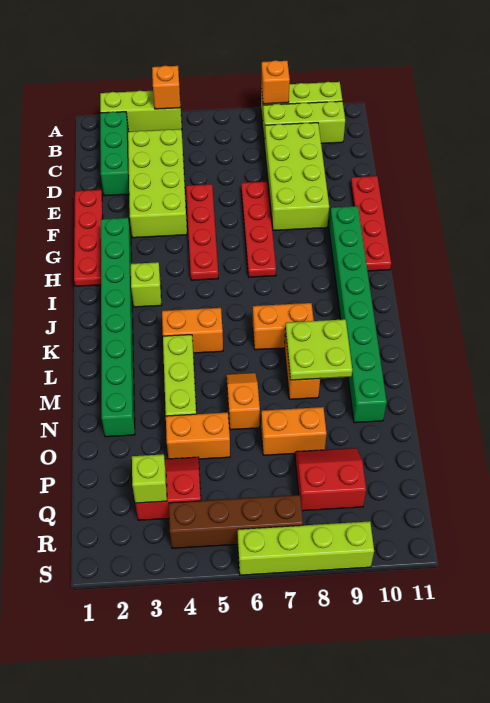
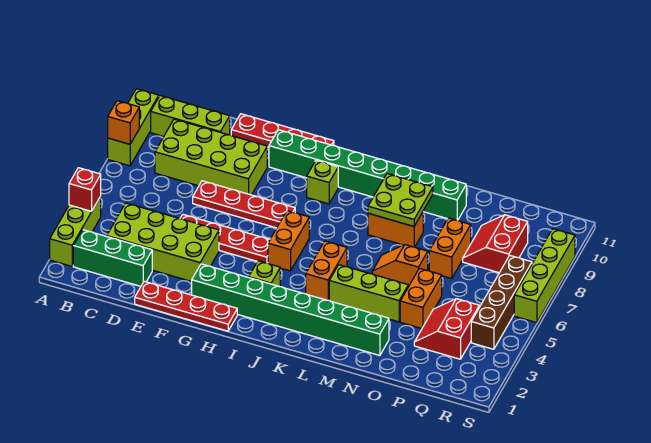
orange brick A4 level 2 -> red brick A4 level 2
lime brick B8:B10 level 1 -> lime brick B10:D10 level 1
orange brick K7:K8 level 1 -> orange brick I5:I6 level 1
lime brick Q3 level 2 -> lime brick I9 level 1

